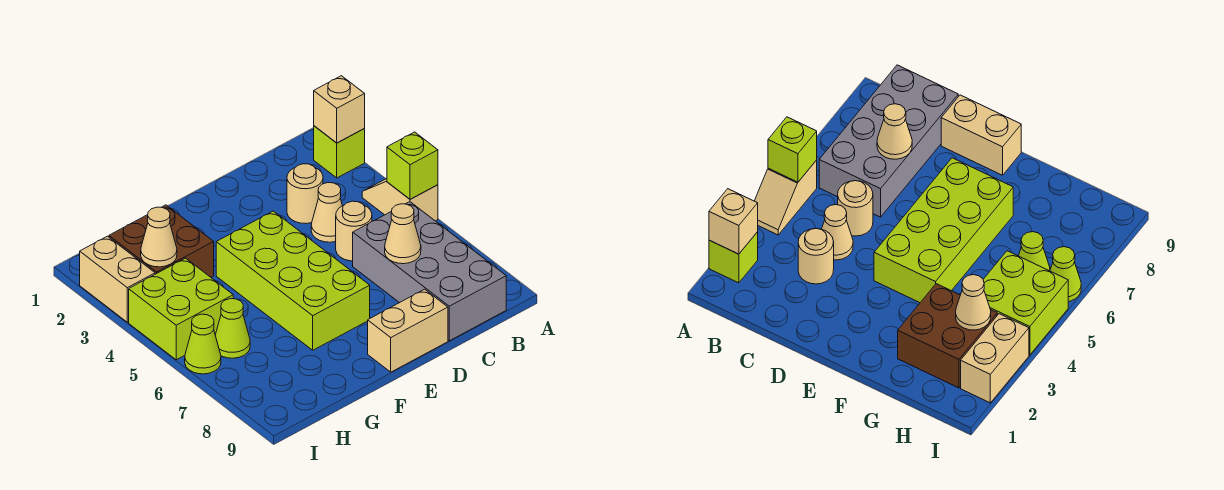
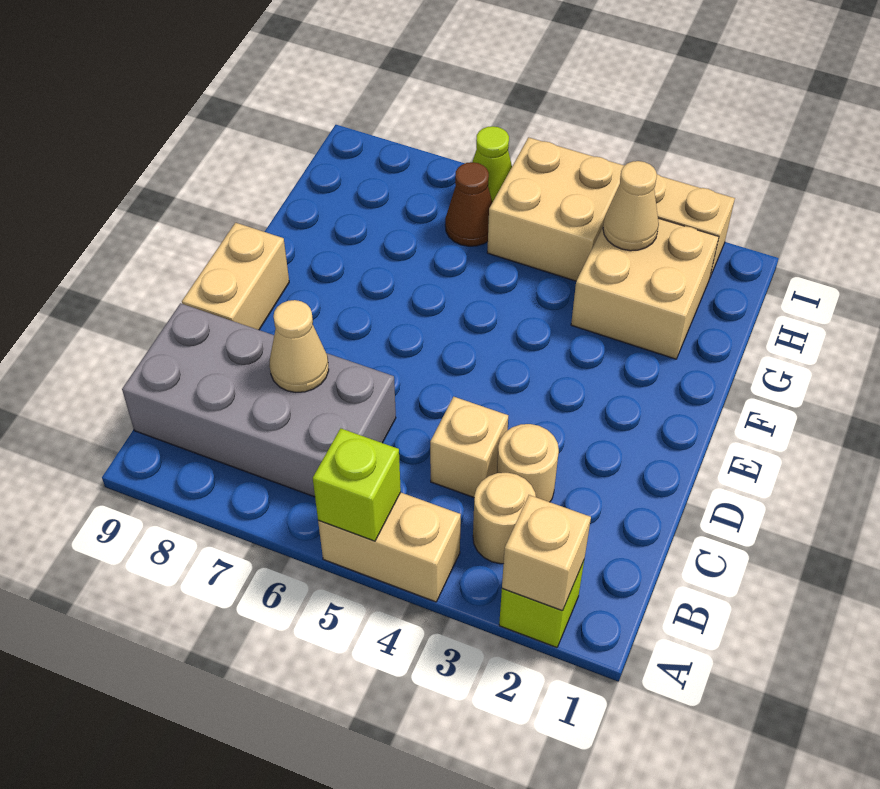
tan slope A4:A5 level 1 top 5 -> tan brick A4:A5 level 1
tan cone C4 level 1 -> tan brick C4 level 1
tan round brick C5 level 1 -> tan round brick B3 level 1
lime brick E4:F7 level 1 -> none
brown brick G2:H3 level 1 -> tan brick G2:H3 level 1
lime brick H4:I5 level 1 -> tan brick H4:I5 level 1
lime cone H6 level 1 -> brown cone H6 level 1

